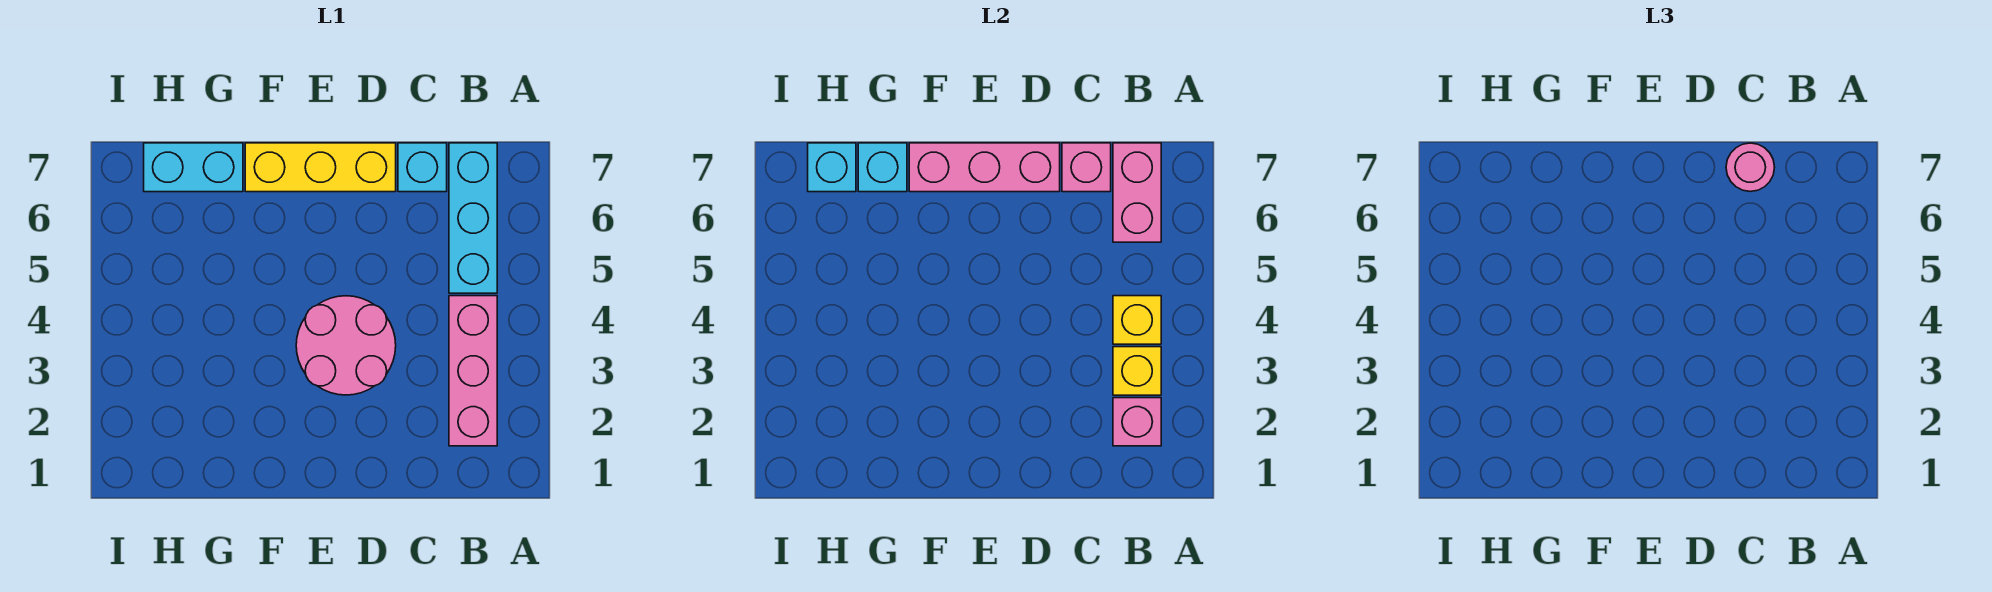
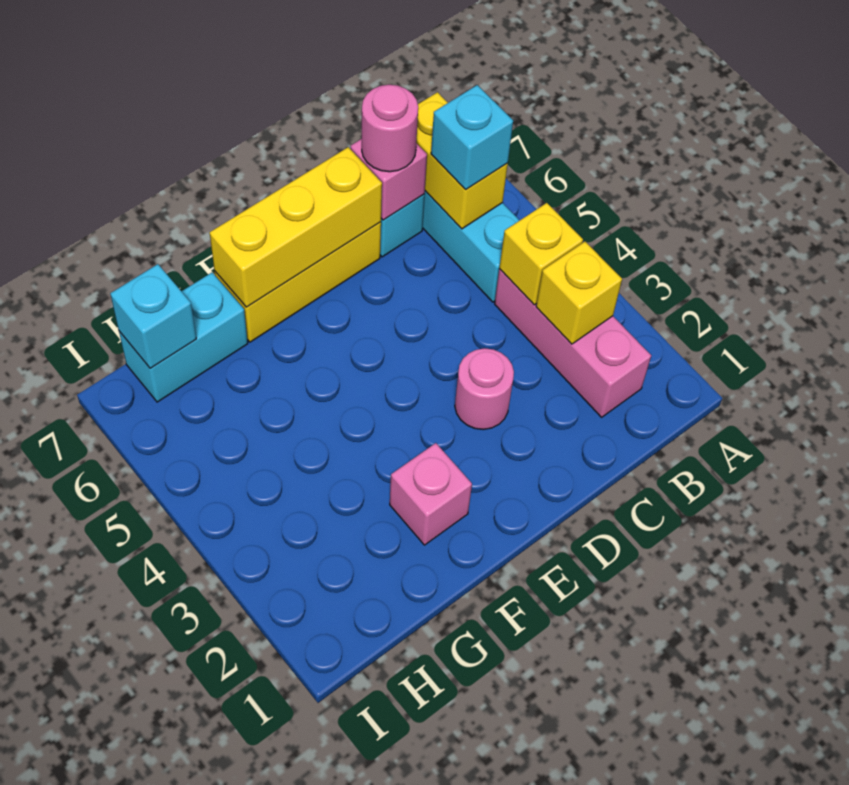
pink brick B2 level 2 -> pink brick F2 level 1
pink brick B6:B7 level 2 -> yellow brick B6:B7 level 2
pink round brick D3:E4 level 1 -> pink round brick D3 level 1
pink brick D7:F7 level 2 -> yellow brick D7:F7 level 2
cyan brick G7 level 2 -> cyan brick B6 level 3

